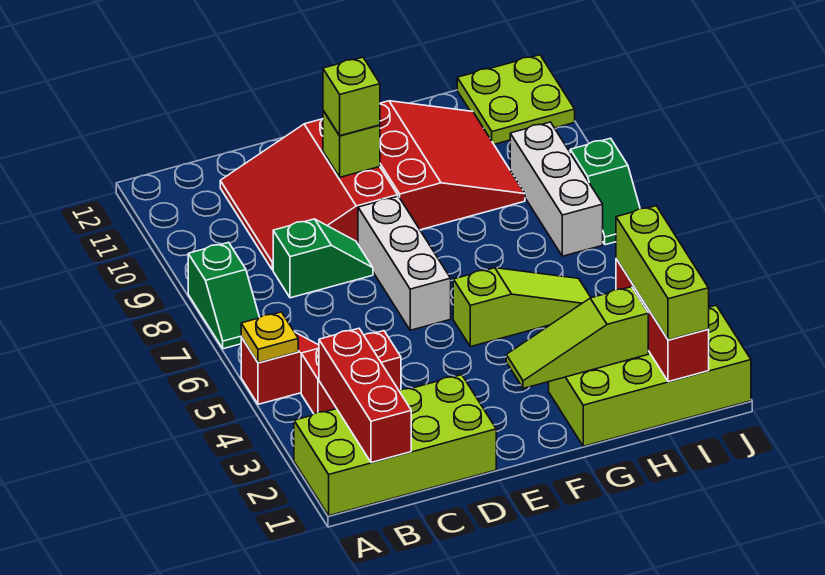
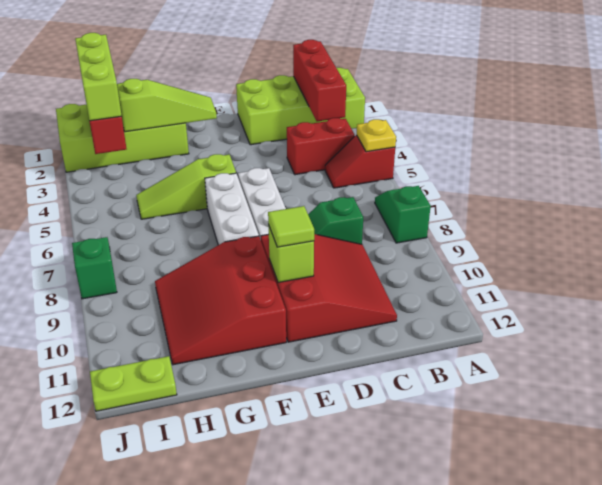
lime brick E10 level 3 -> lime tile E10 level 3
white brick I7:I9 level 1 -> white brick F6:F8 level 1
lime plate I11:J12 level 1 -> lime plate I12:J12 level 1

